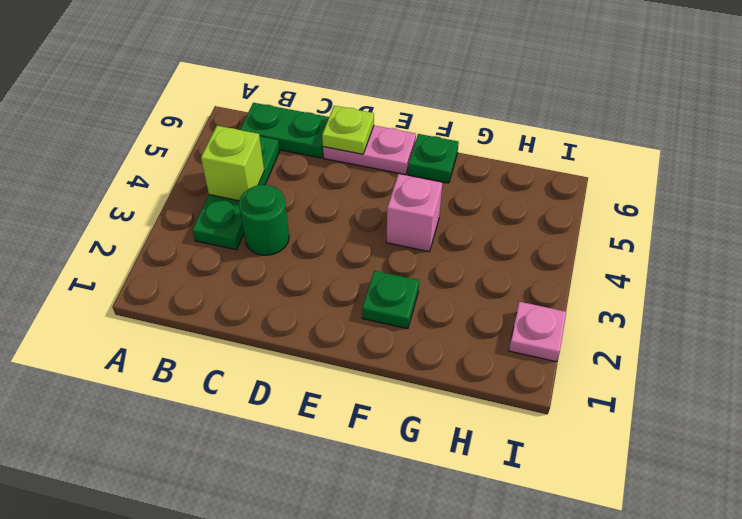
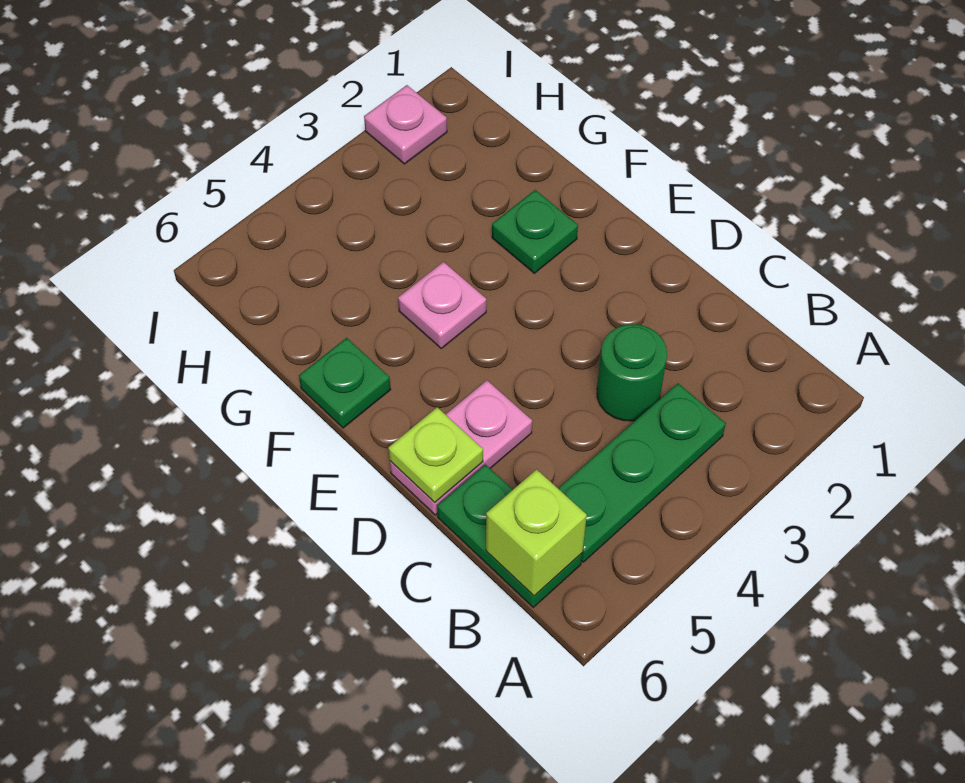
lime brick B4 level 2 -> lime brick B6 level 2
pink plate D6:E6 level 1 -> pink plate D5:D6 level 1
pink brick F4 level 1 -> pink plate F4 level 1

